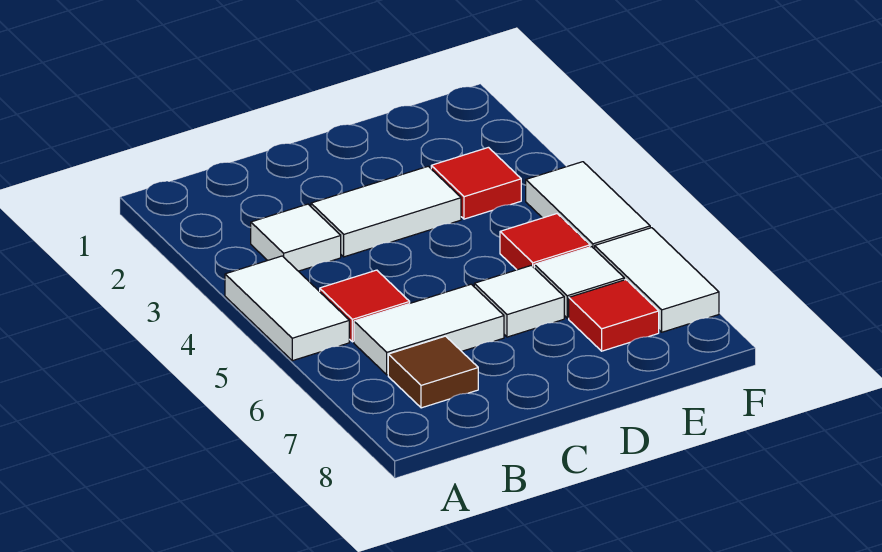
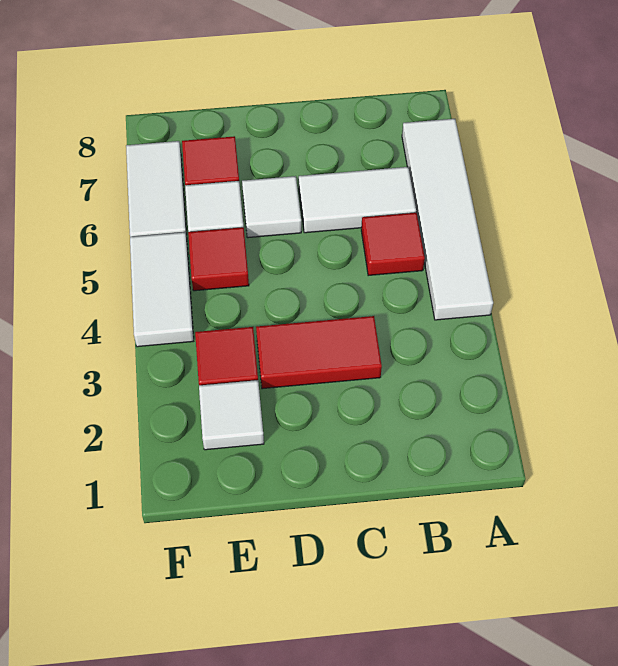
white tile A4:A5 level 1 -> white tile A4:A7 level 1
white tile B3 level 1 -> white tile E2 level 1
brown tile B7 level 1 -> none
white tile C3:D3 level 1 -> red tile C3:D3 level 1

